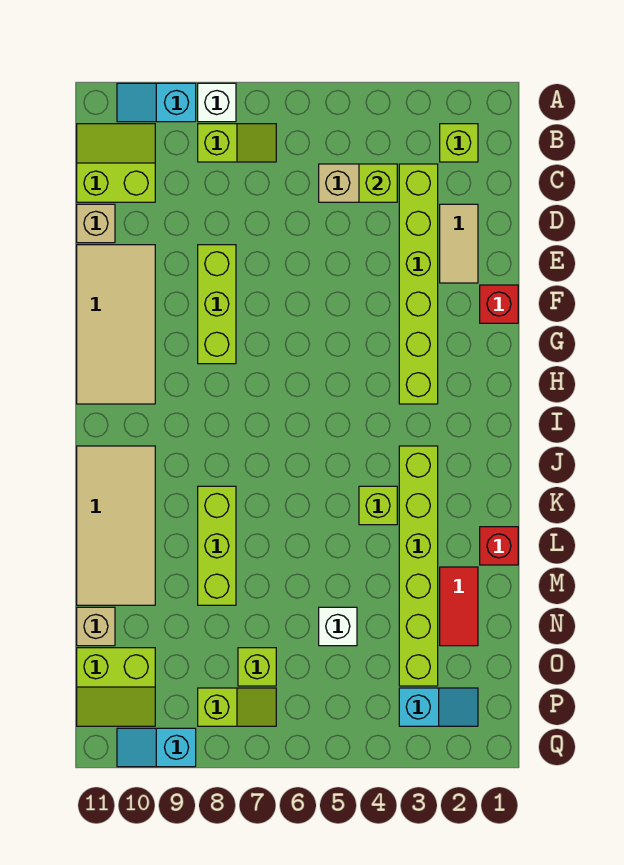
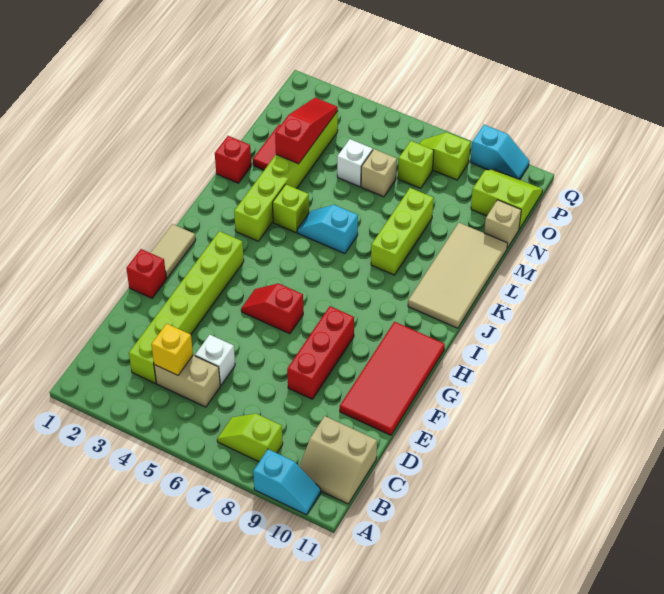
white brick A8 level 1 -> white brick D5 level 1
lime brick B2 level 1 -> none
lime slope B10:C11 level 1 top C -> tan slope B10:C11 level 1 top C
lime brick C4 level 2 -> yellow brick C4 level 2
tan tile D2:E2 level 1 -> tan tile G1:H1 level 1
tan brick D11 level 1 -> tan brick N6 level 1
lime brick E8:G8 level 1 -> red brick E8:G8 level 1
tan tile E10:H11 level 1 -> red tile E10:H11 level 1
none -> red slope G5:G6 level 1 top 6
none -> red slope M3:O3 level 2 top M
cyan slope P2:P3 level 1 top 3 -> cyan slope K5:K6 level 1 top 6

